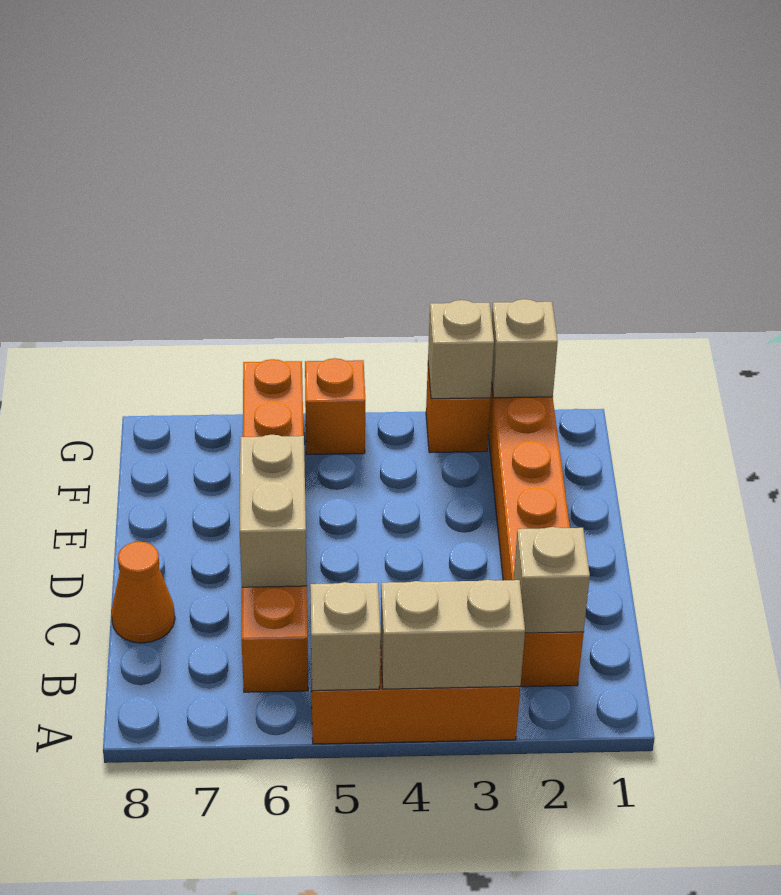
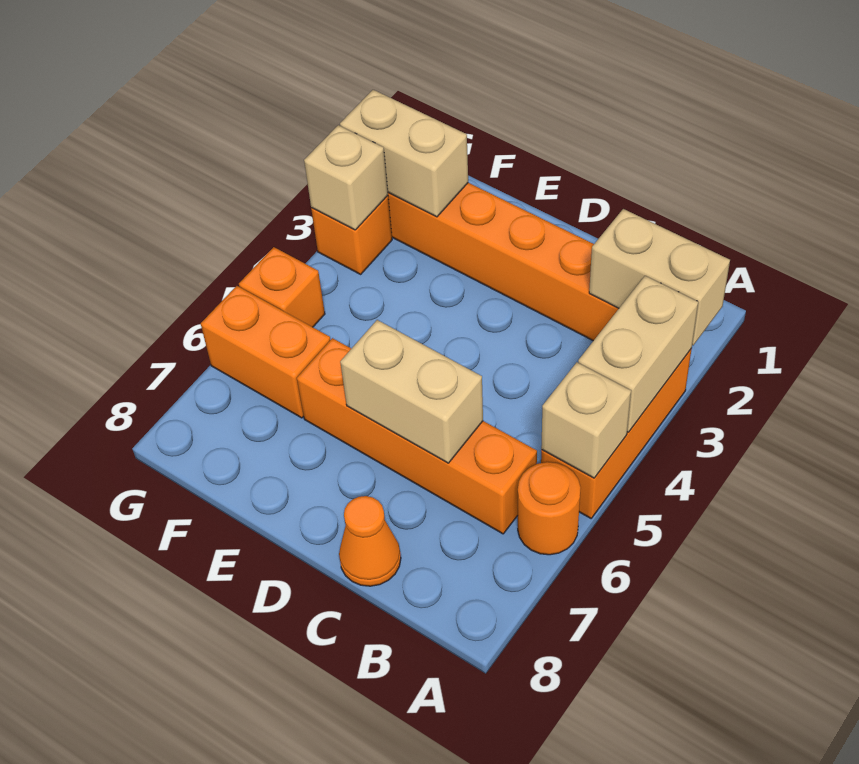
none -> orange round brick A6 level 1
tan brick B2 level 2 -> tan brick A2:B2 level 2
tan brick G2 level 2 -> tan brick F2:G2 level 2

